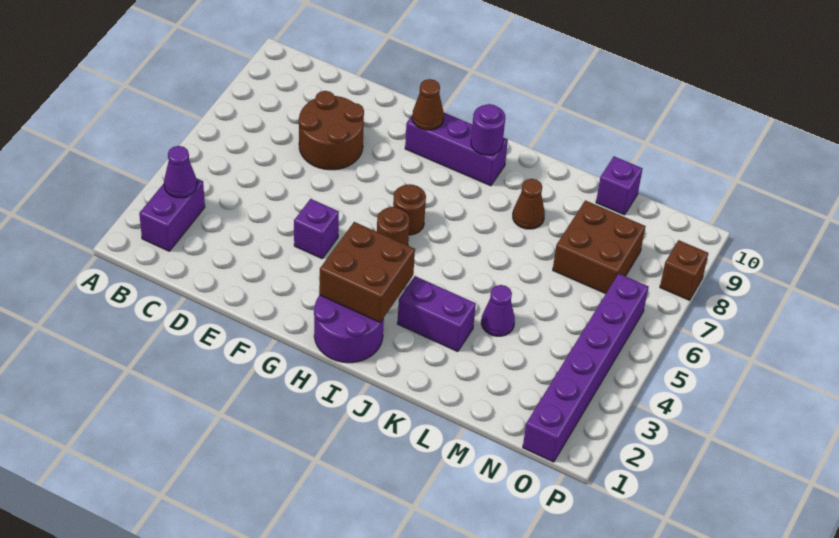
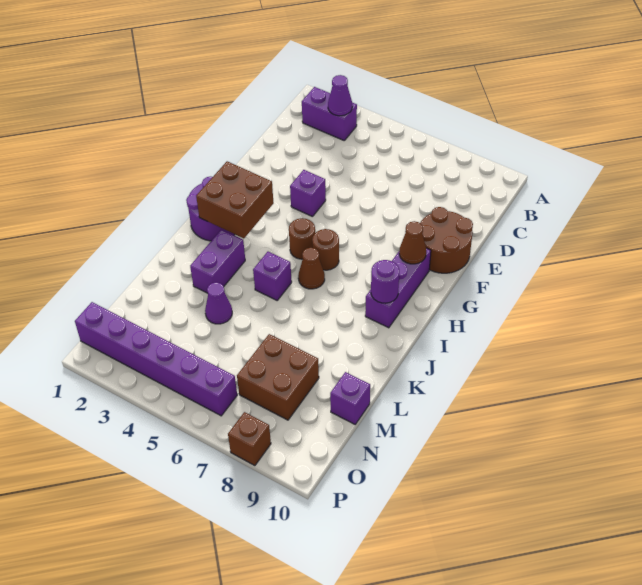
brown round brick D7:E8 level 1 -> brown round brick E9:F10 level 1
none -> purple brick J5 level 1
brown cone K8 level 1 -> brown cone I6 level 1

